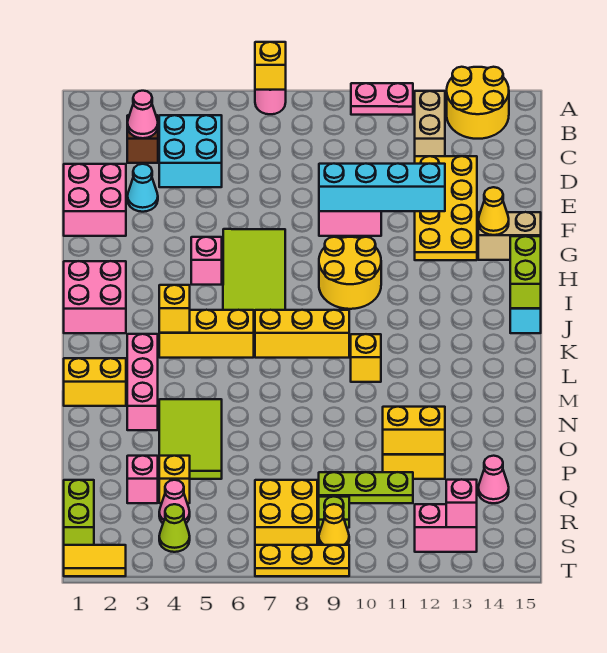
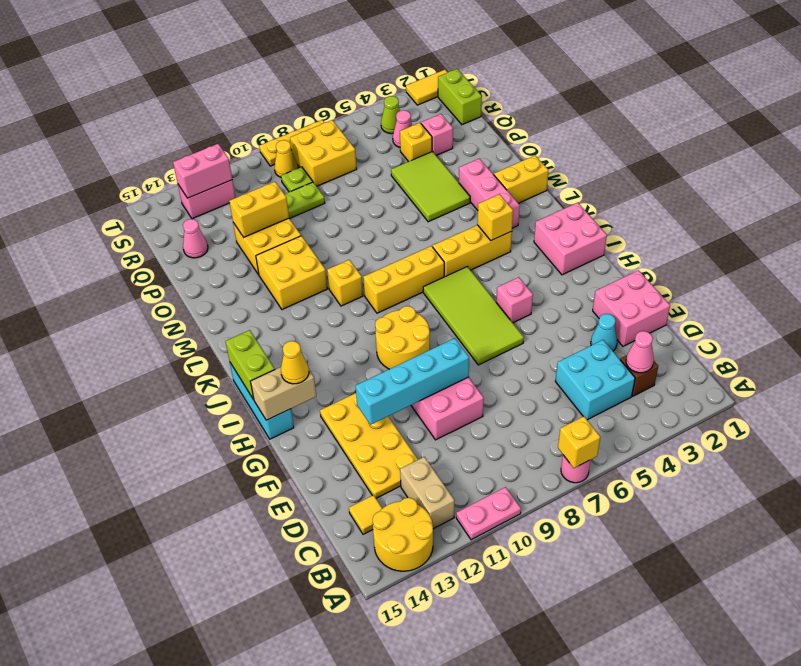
none -> yellow tile C14 level 1
none -> yellow brick M11:N12 level 1
pink brick S13 level 2 -> pink brick S12:S13 level 2

